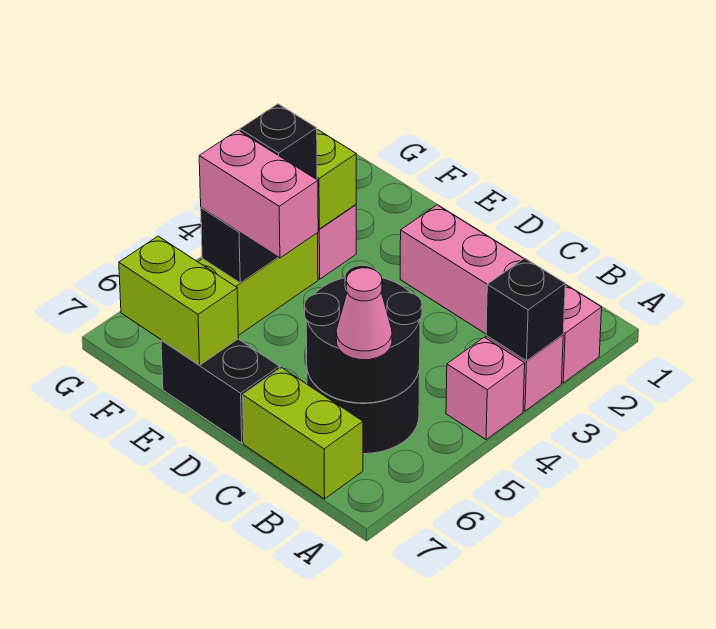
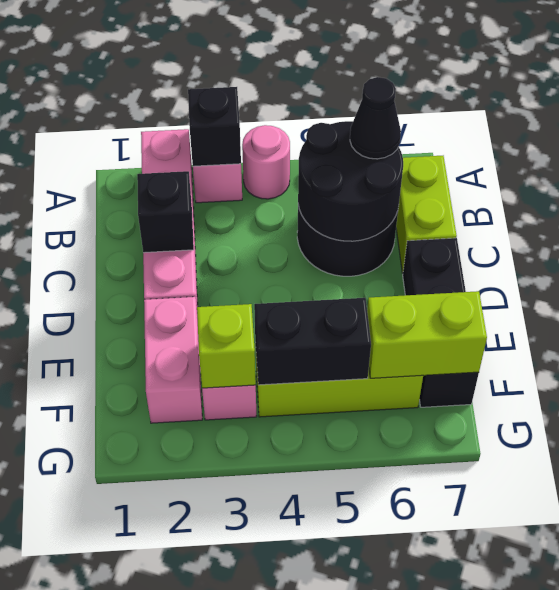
pink brick A4 level 1 -> pink round brick A4 level 1
pink cone B6 level 3 -> black cone B6 level 3
black brick D7:E7 level 1 -> black brick D7:F7 level 1
pink brick E5:F5 level 3 -> pink brick E2:F2 level 1
lime brick E7:F7 level 2 -> lime brick F6:F7 level 2
black brick F4 level 3 -> black brick C2 level 2

